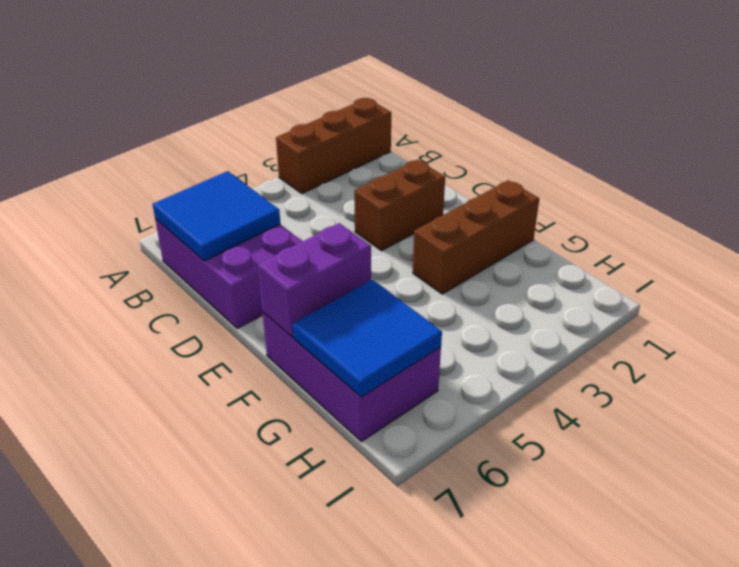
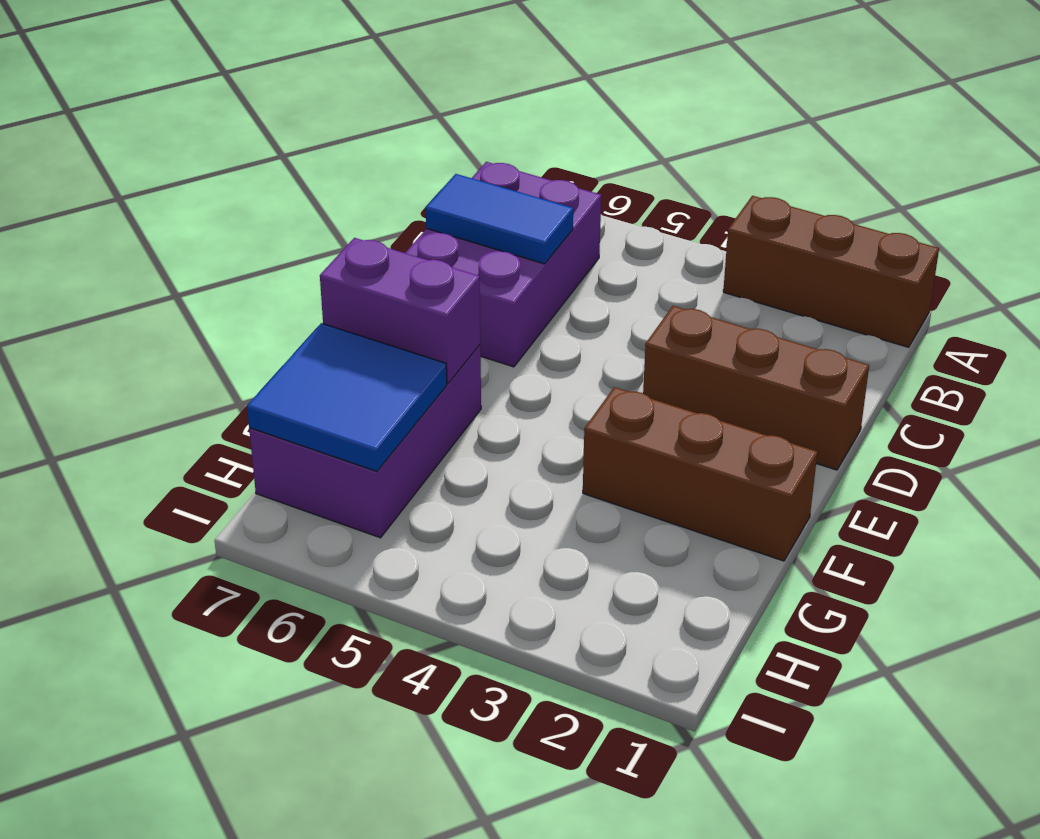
blue tile B6:C7 level 2 -> blue tile C6:C7 level 2
brown brick D2:D3 level 1 -> brown brick D1:D3 level 1

